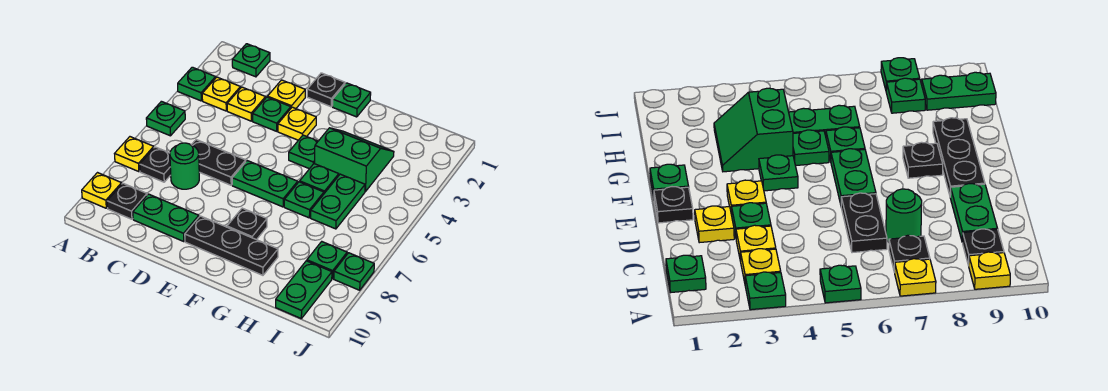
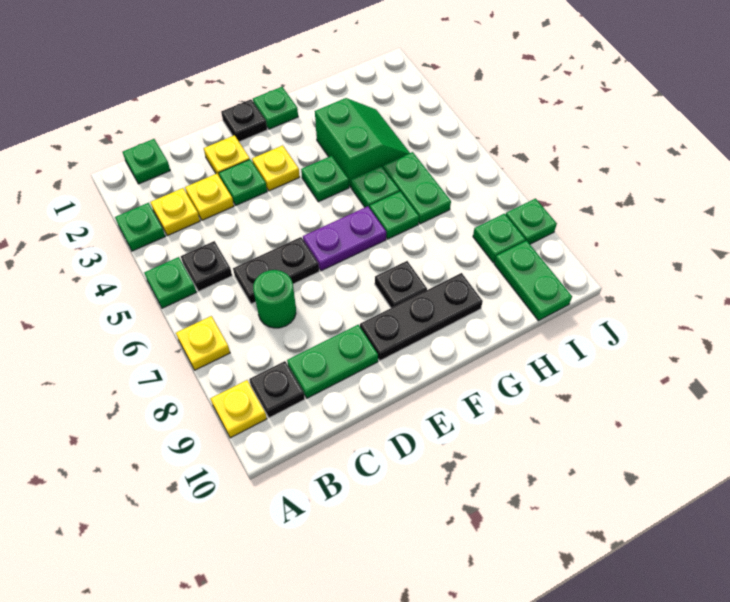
black plate B7 level 1 -> black plate B5 level 1
green plate E6:F6 level 1 -> purple plate E6:F6 level 1
green slope G3:H4 level 1 top 4 -> green slope G3:H4 level 1 top G

